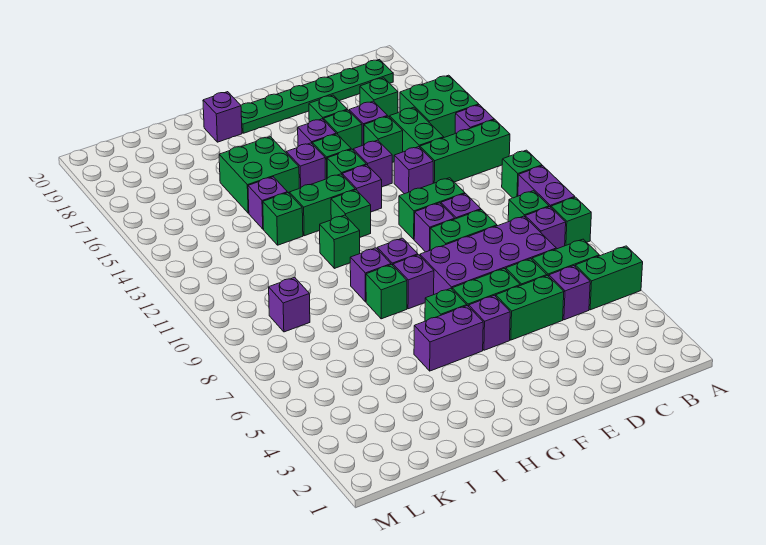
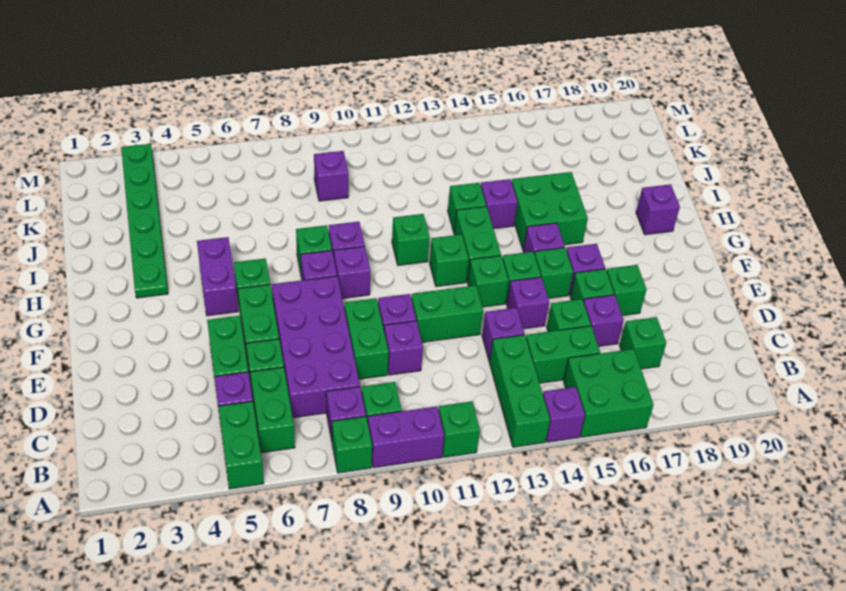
green plate B19:G19 level 1 -> green plate H3:M3 level 1
green brick D11:E11 level 1 -> green brick E11:E12 level 1
purple brick F5 level 1 -> none
purple brick F13 level 1 -> green brick F13 level 1

